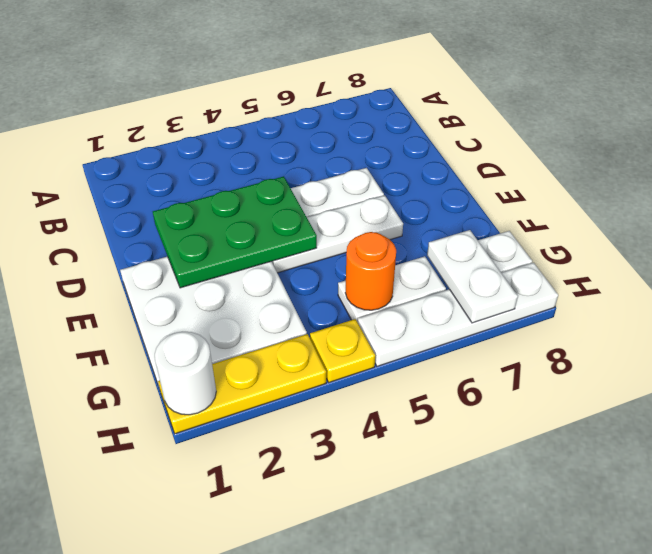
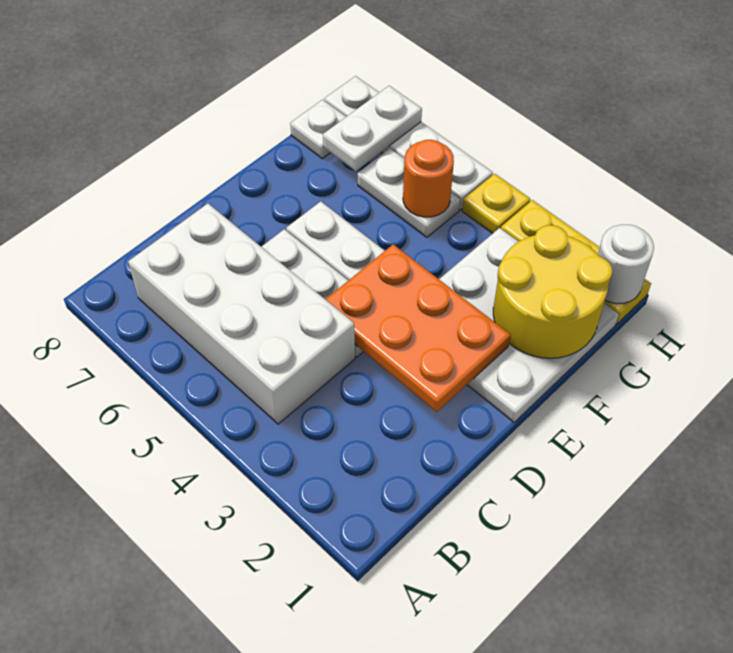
none -> white brick B4:C7 level 1
green plate D2:E4 level 2 -> orange plate D2:E4 level 2
none -> yellow round brick F1:G2 level 2

